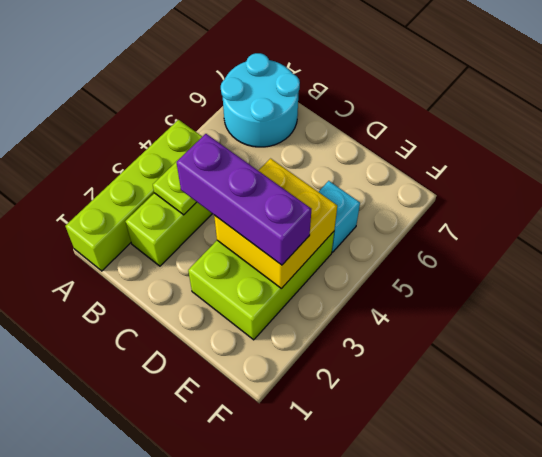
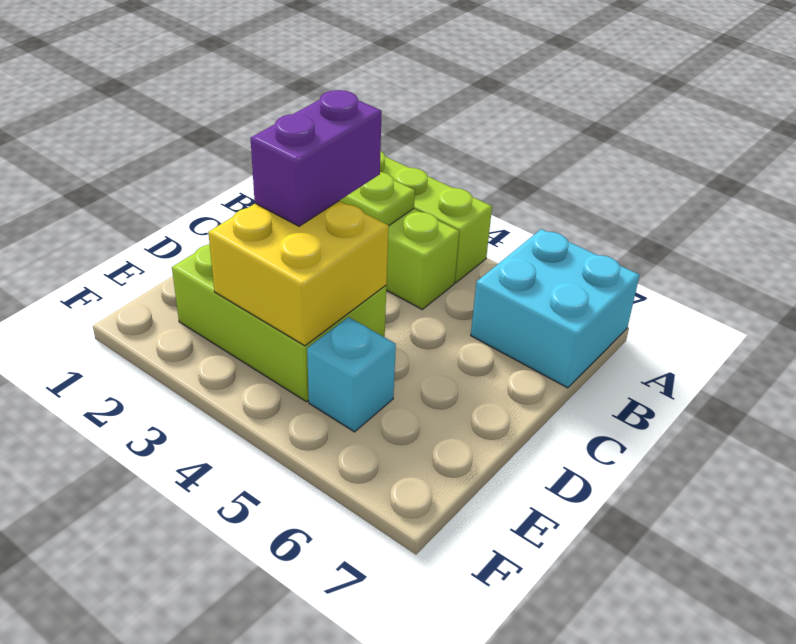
cyan round brick A6:B7 level 1 -> cyan brick A6:B7 level 1
purple brick C3:E3 level 3 -> purple brick C3:D3 level 3

